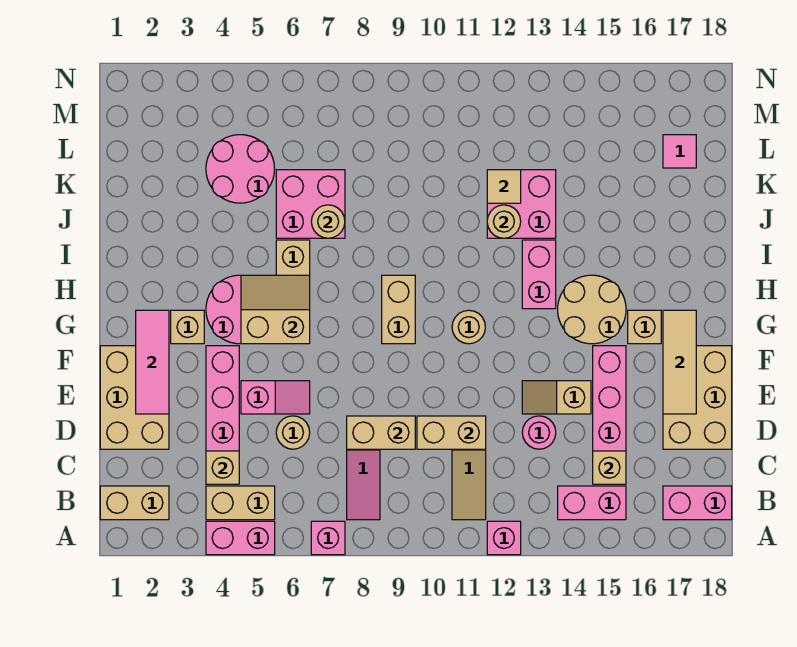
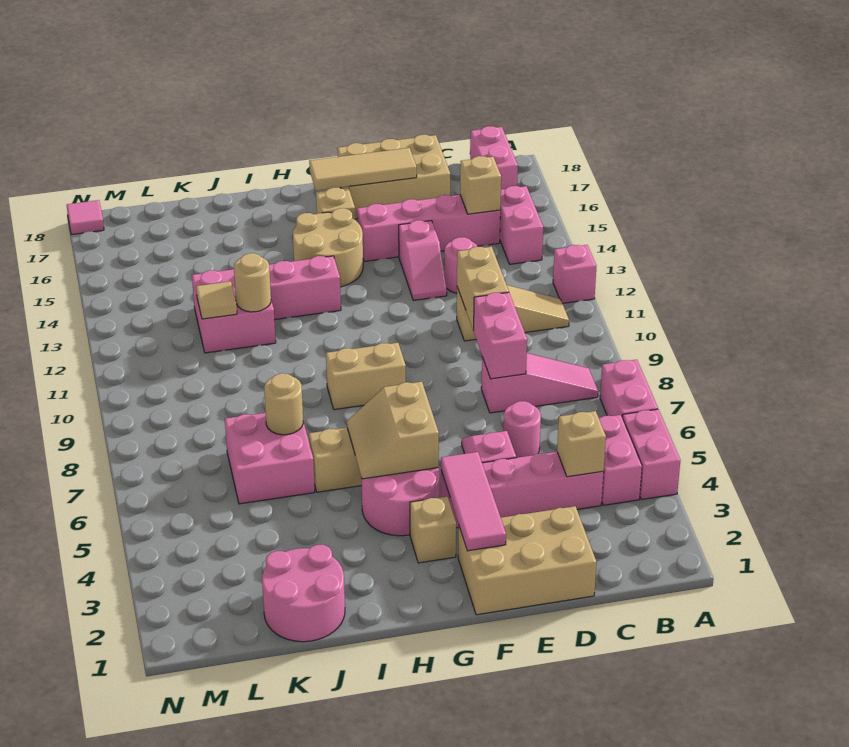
pink brick A7 level 1 -> pink brick A6:A7 level 1
tan brick B1:B2 level 1 -> none
tan brick B4:B5 level 1 -> pink brick B4:B5 level 1
tan round brick D6 level 1 -> pink round brick D6 level 1
tan brick D8:D9 level 2 -> pink brick D8:D9 level 2
pink tile E2:G2 level 2 -> pink tile F2:F4 level 2
tan slope E13:E14 level 1 top 14 -> pink slope E13:E14 level 1 top 14
tan round brick G11 level 1 -> none
pink round brick K4:L5 level 1 -> pink round brick J1:K2 level 1
pink tile L17 level 1 -> pink tile N18 level 1

